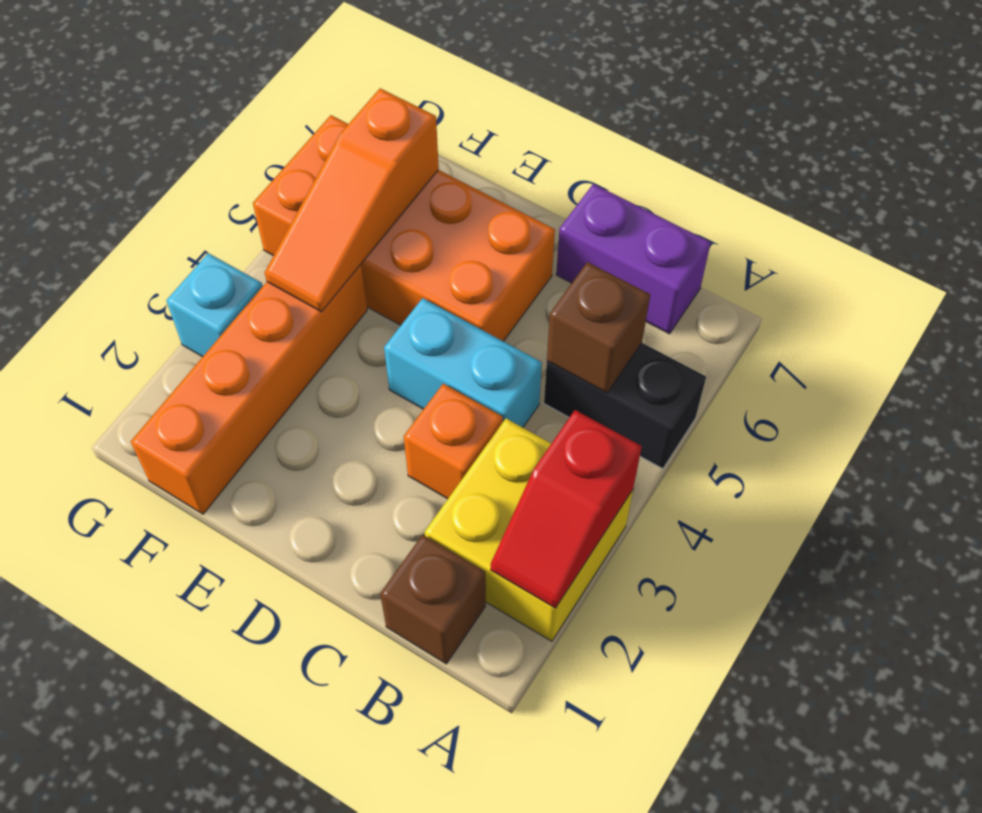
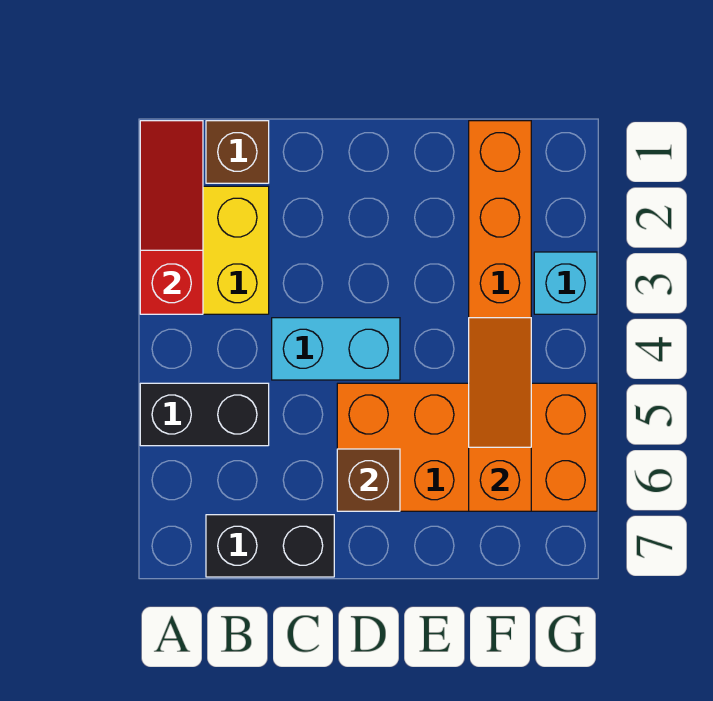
red slope A2:A3 level 2 top 3 -> red slope A1:A3 level 2 top 3
brown brick B5 level 2 -> brown brick D6 level 2
purple brick B7:C7 level 1 -> black brick B7:C7 level 1
orange brick C3 level 1 -> none

